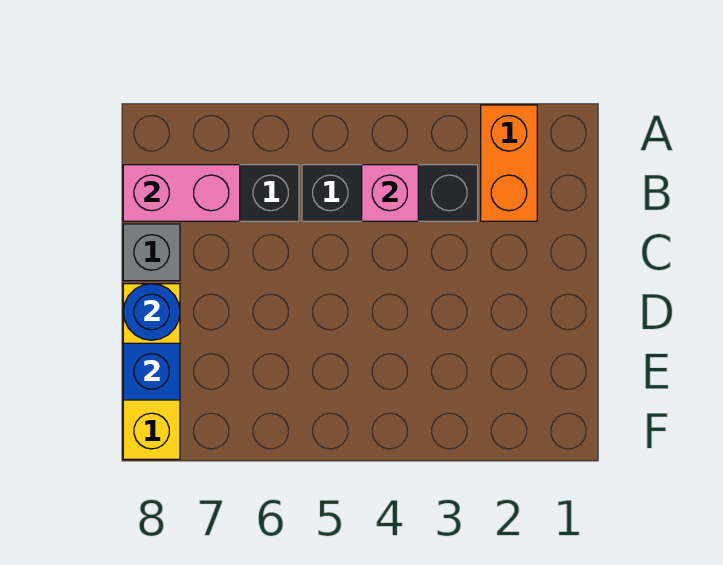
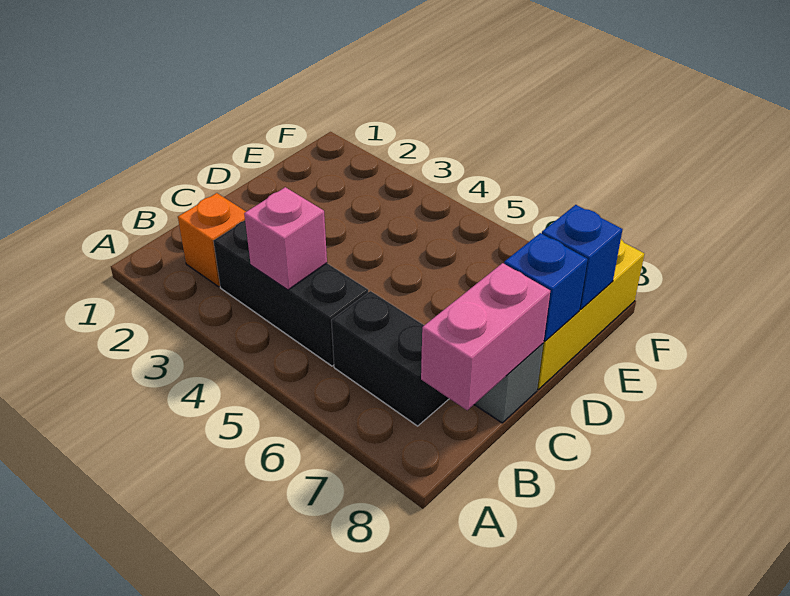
orange brick A2:B2 level 1 -> orange brick B2 level 1
pink brick B7:B8 level 2 -> pink brick B8:C8 level 2
blue round brick D8 level 2 -> blue brick D8 level 2

